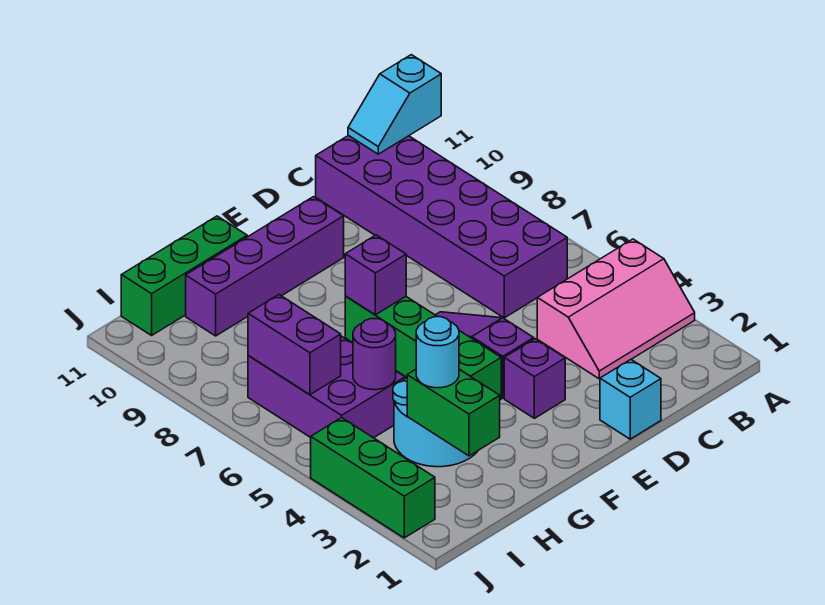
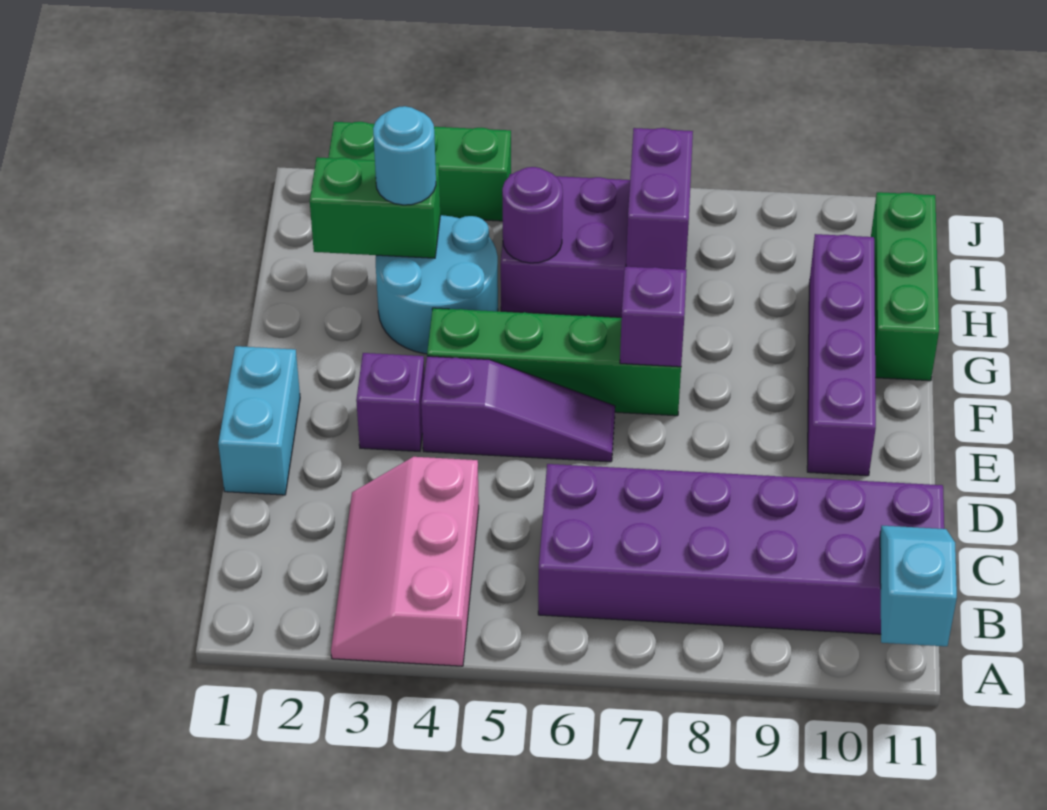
cyan brick D1 level 1 -> cyan brick D1:E1 level 1
purple brick I6:I7 level 2 -> purple brick H7:I7 level 2

